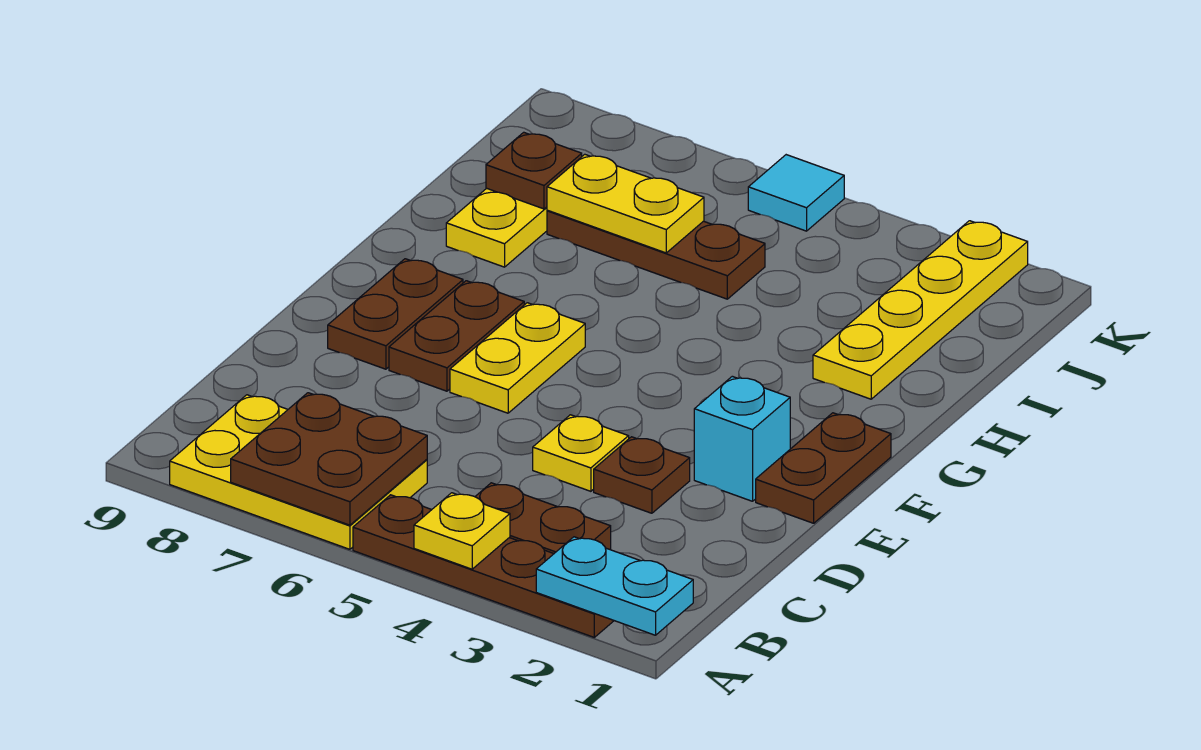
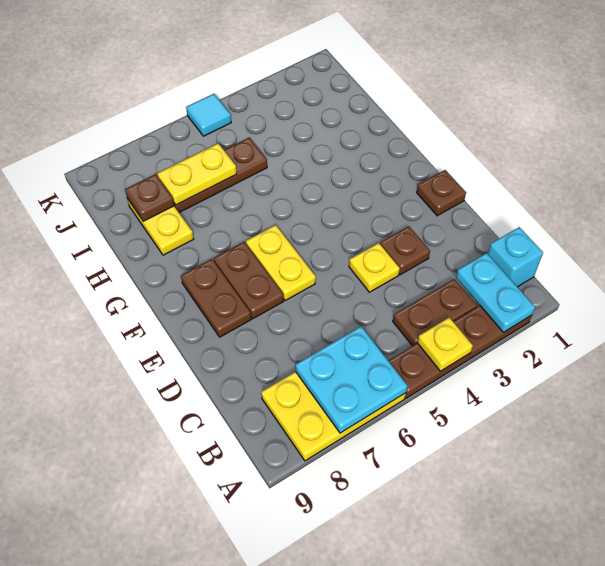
cyan plate A1:A2 level 2 -> cyan plate A2:B2 level 2
brown plate A6:B7 level 2 -> cyan plate A6:B7 level 2
brown plate E1:F1 level 1 -> brown plate E1 level 1
cyan brick E2 level 1 -> cyan brick B1 level 1
yellow plate H2:K2 level 1 -> none

